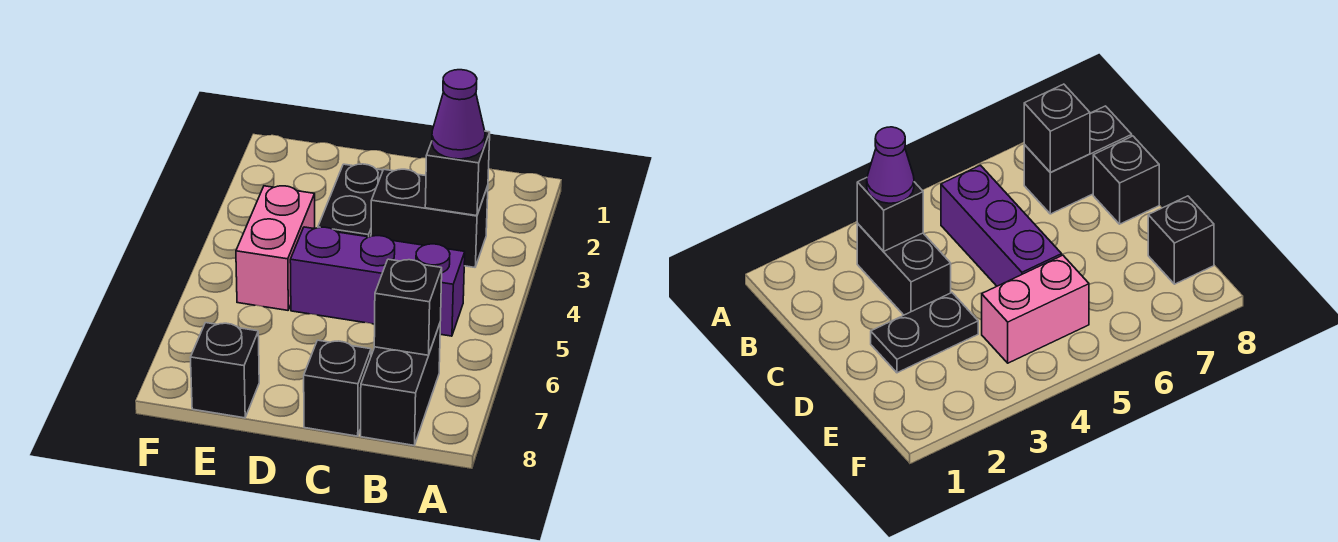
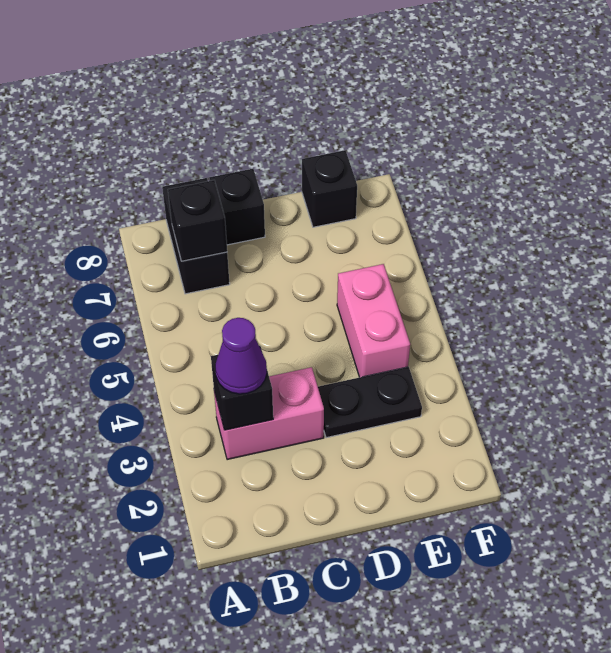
black brick B3:C3 level 1 -> pink brick B3:C3 level 1
purple brick B5:D5 level 1 -> none
black plate D2:D3 level 1 -> black plate D3:E3 level 1

